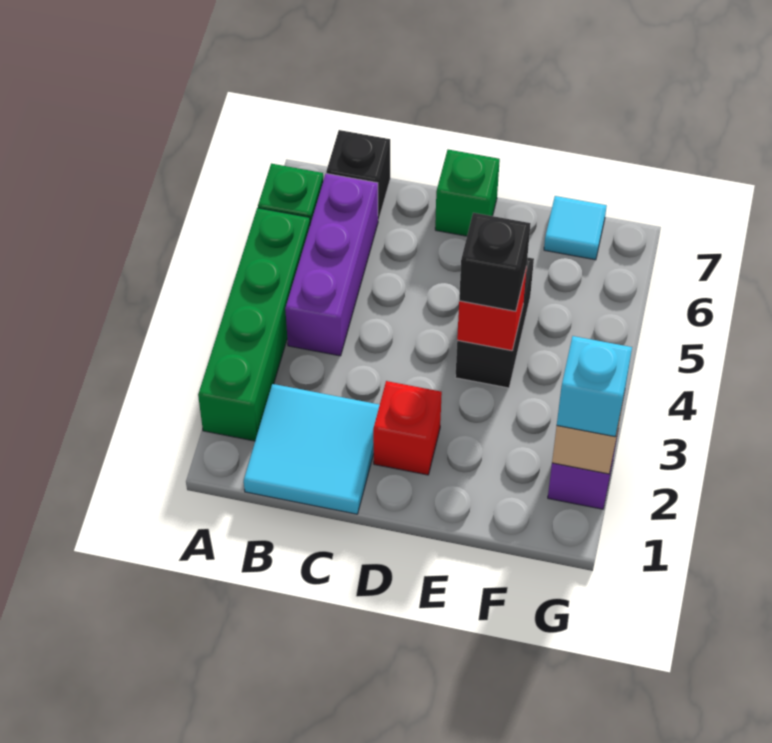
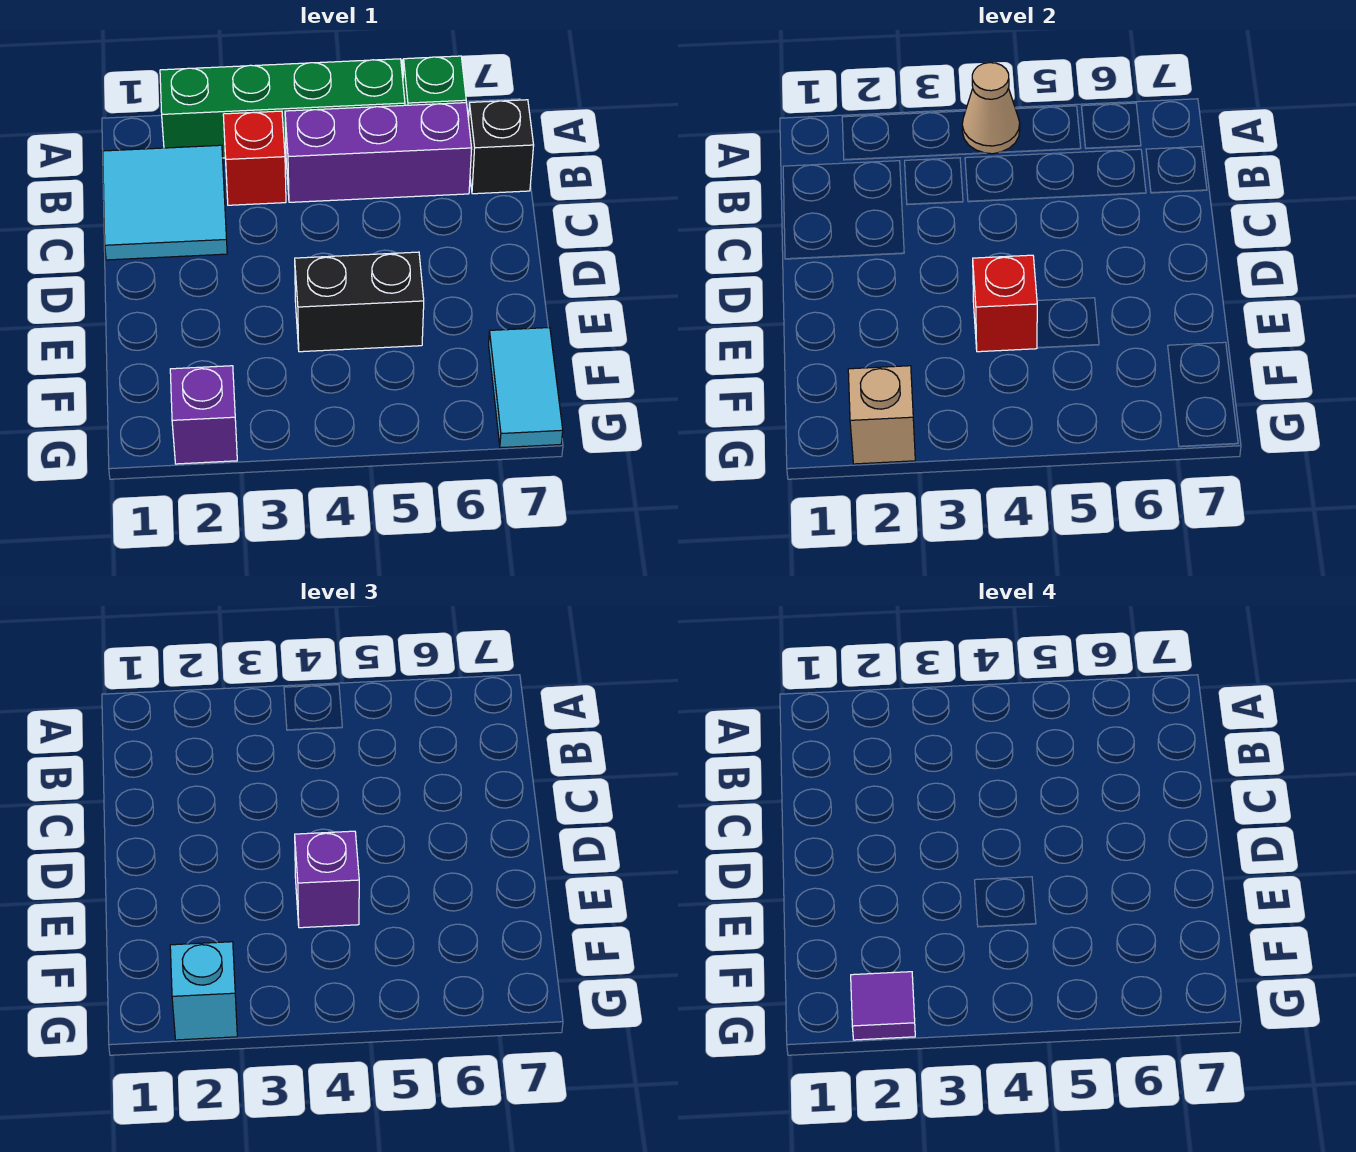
none -> tan cone A4 level 2
red brick D2 level 1 -> red brick B3 level 1
green brick D7 level 1 -> none
black brick E4 level 3 -> purple brick E4 level 3
cyan tile F7 level 1 -> cyan tile F7:G7 level 1
none -> purple tile G2 level 4

